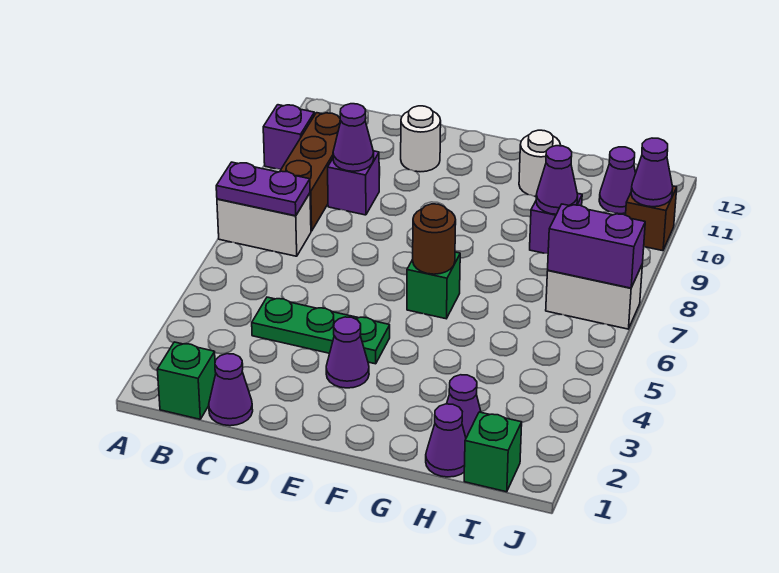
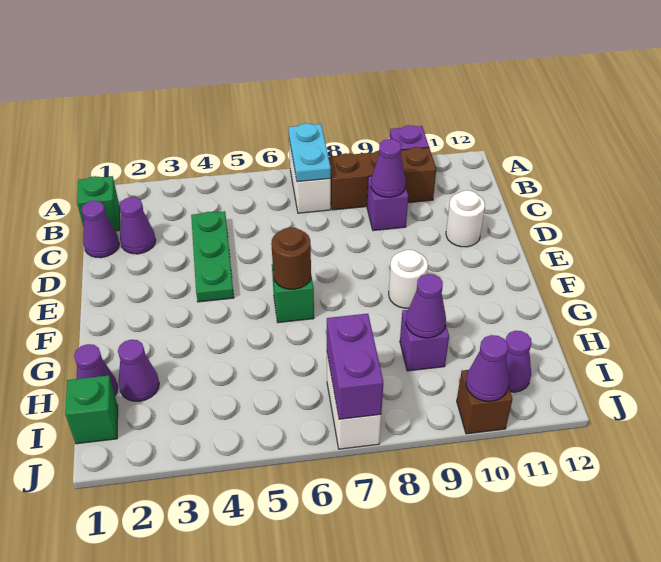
purple plate A7:B7 level 2 -> cyan plate A7:B7 level 2
purple cone E3 level 1 -> purple cone C2 level 1
white round brick G11 level 1 -> white round brick F9 level 1

